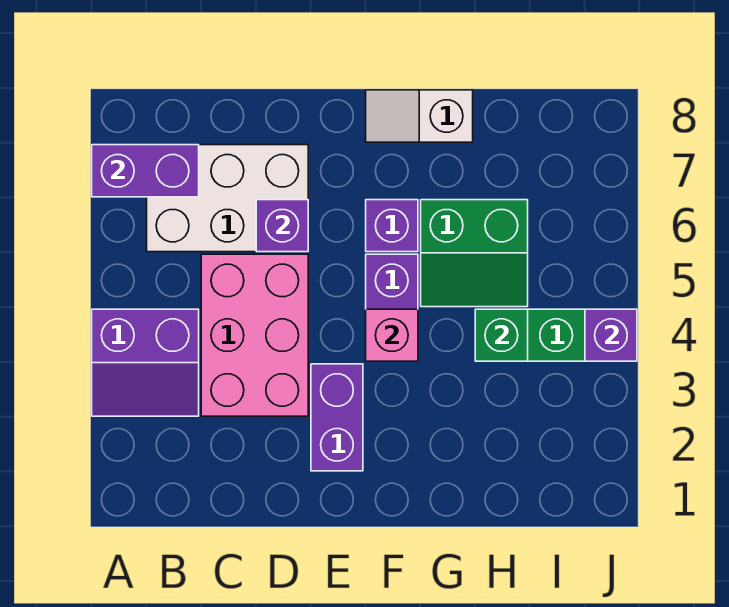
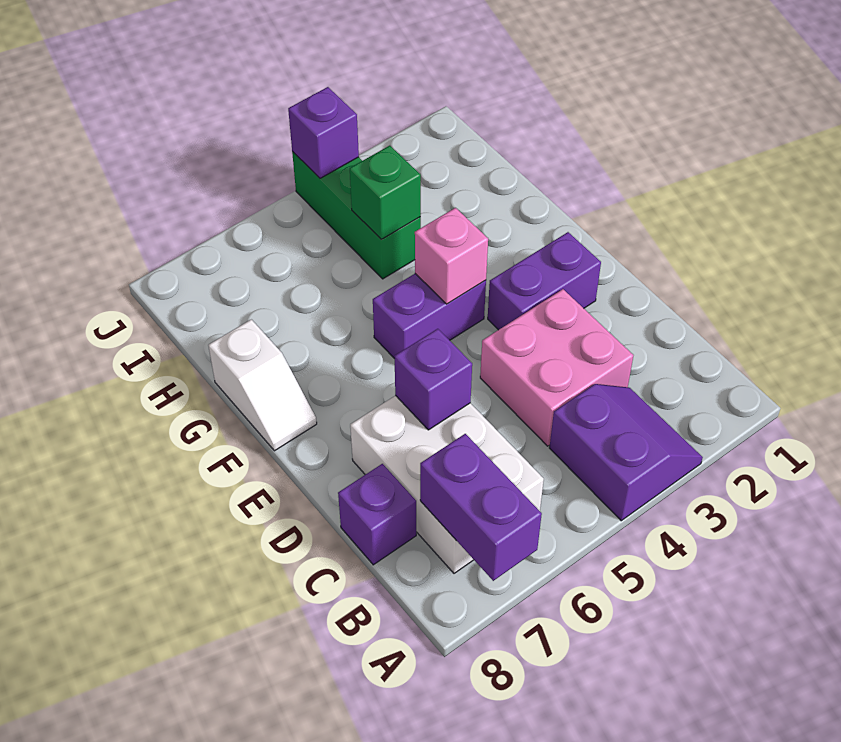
pink brick C3:D5 level 1 -> pink brick C3:D4 level 1
purple brick F6 level 1 -> purple brick C8 level 1
green slope G5:H6 level 1 top 6 -> none

